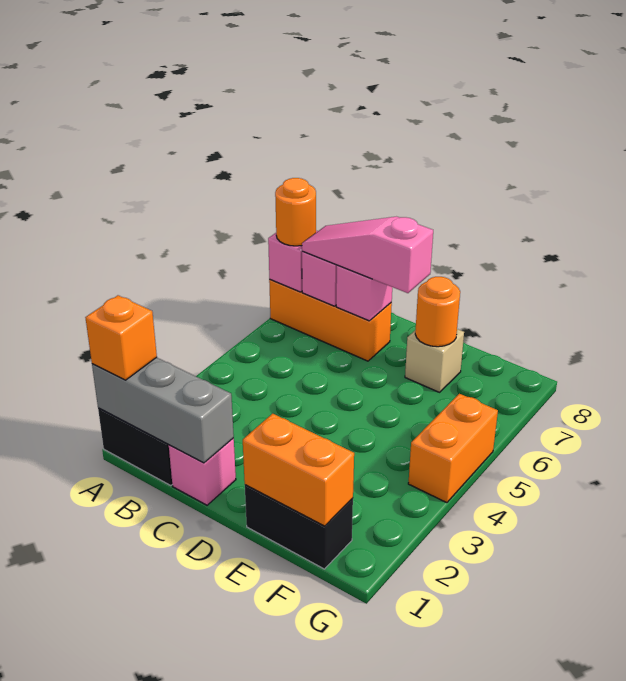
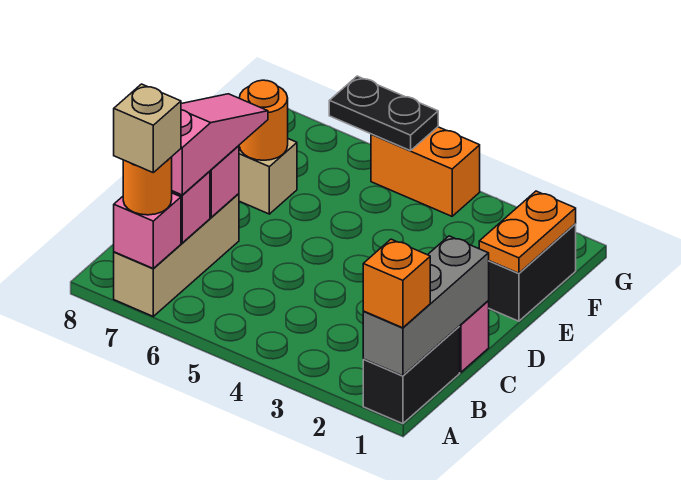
orange brick A7:C7 level 1 -> tan brick A7:C7 level 1
none -> tan brick A7 level 4
pink slope B7:D7 level 3 top D -> pink slope B7:D7 level 3 top B
orange brick E1:F1 level 2 -> orange plate E1:F1 level 2
none -> black plate G5:G6 level 2

